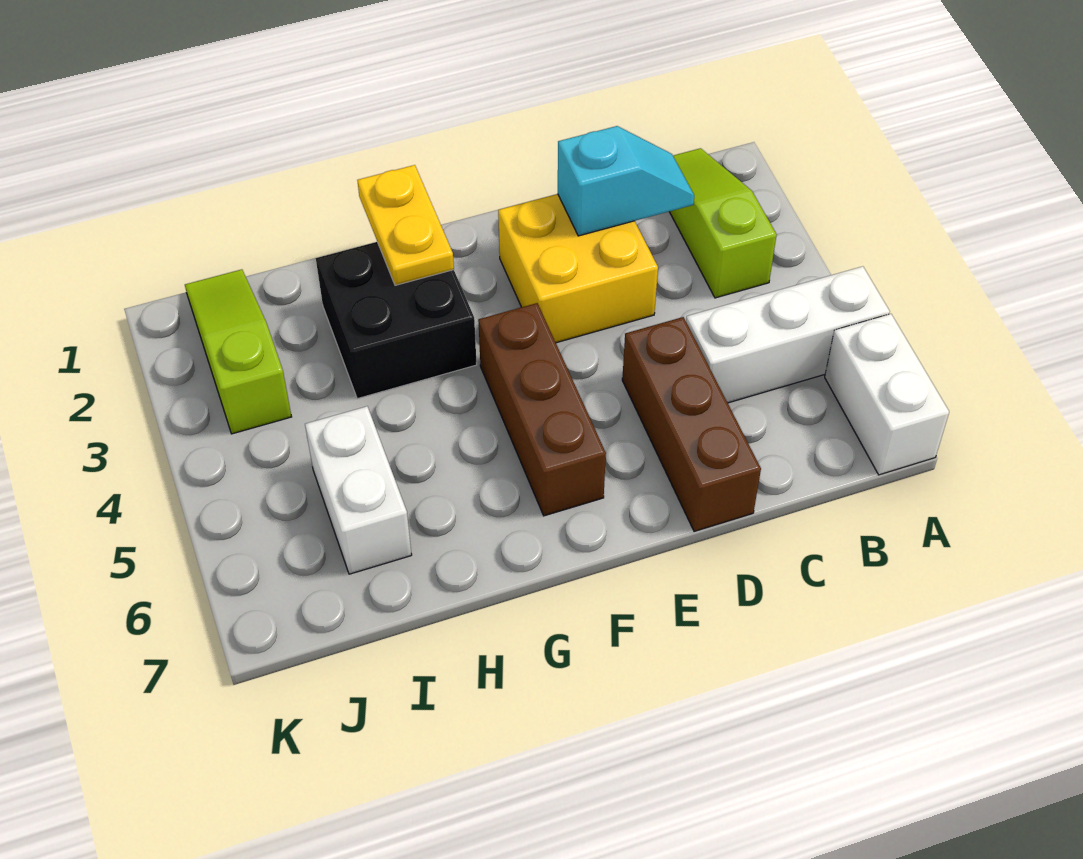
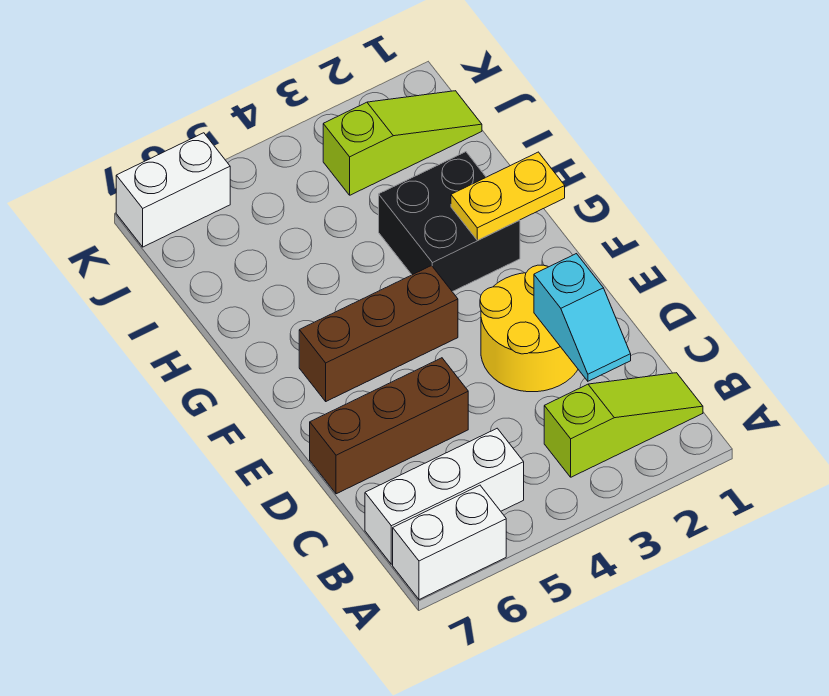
white brick A5:C5 level 1 -> white brick B5:B7 level 1
yellow brick D2:E3 level 1 -> yellow round brick D2:E3 level 1
white brick I5:I6 level 1 -> white brick K6:K7 level 1

